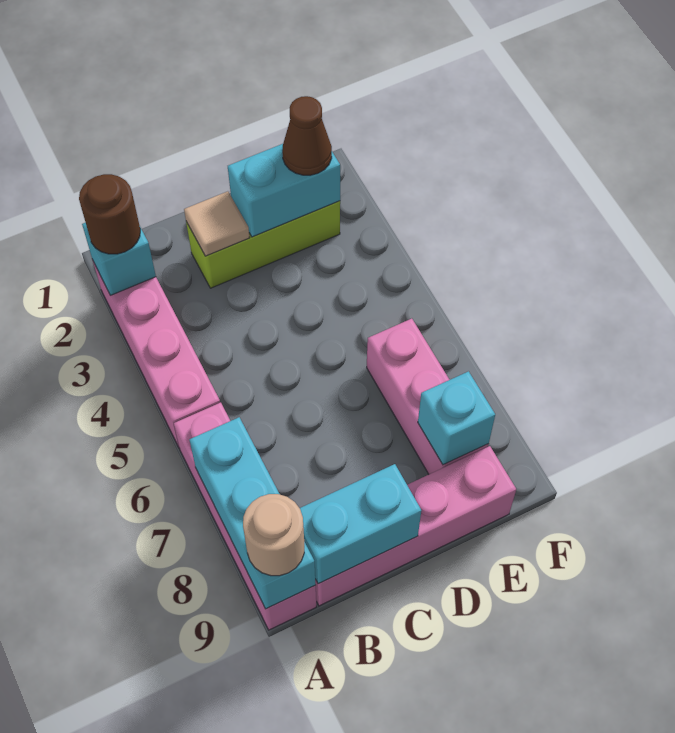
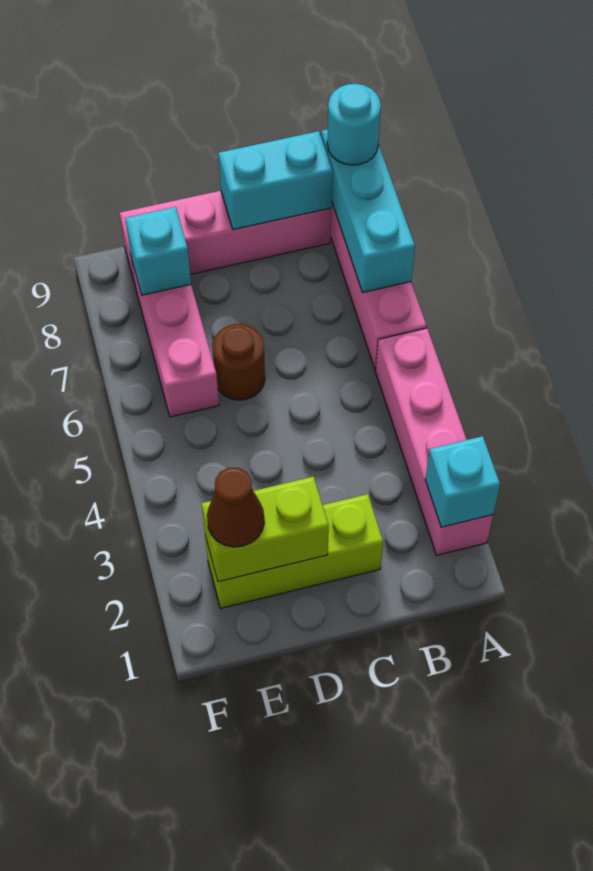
brown round brick A2 level 3 -> brown round brick D6 level 1
tan round brick A9 level 3 -> cyan round brick A9 level 3
tan tile C2 level 2 -> none
cyan brick D2:E2 level 2 -> lime brick D2:E2 level 2

